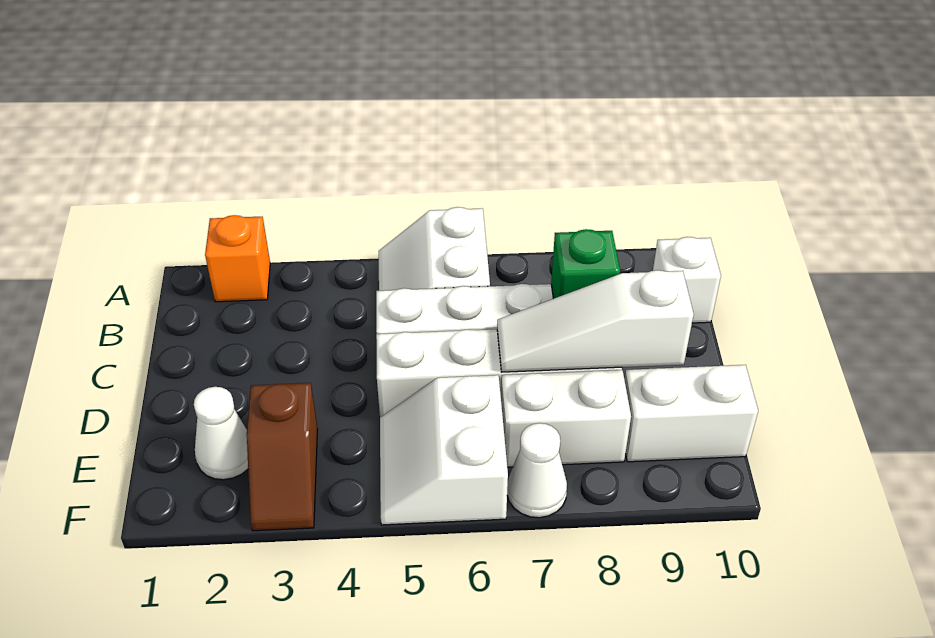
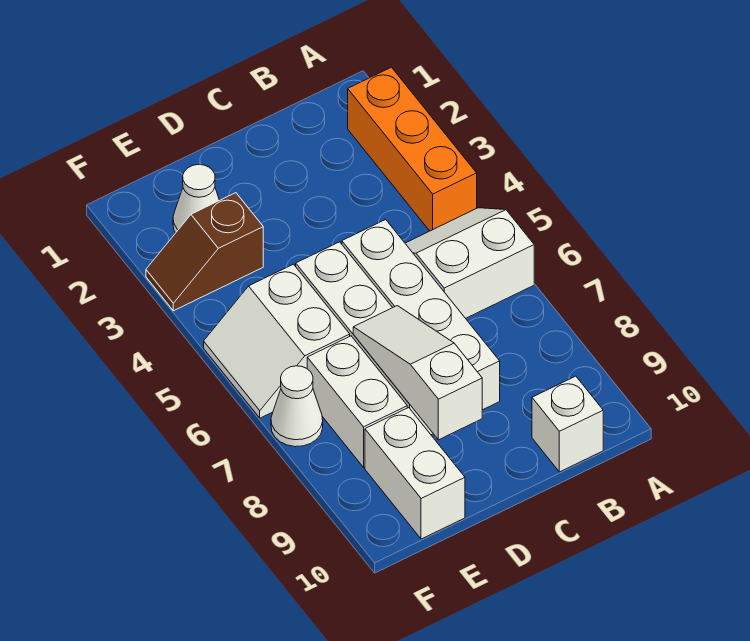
orange brick A2 level 1 -> orange brick A2:A4 level 1
green brick C8 level 2 -> none
white slope E5:F6 level 1 top 6 -> white slope E5:F6 level 1 top E

